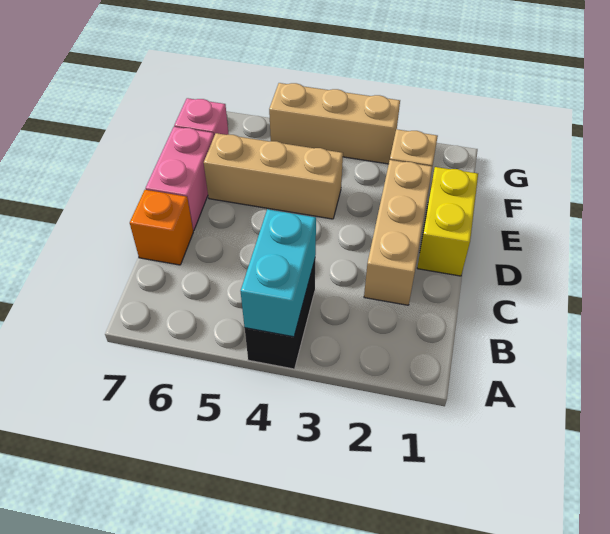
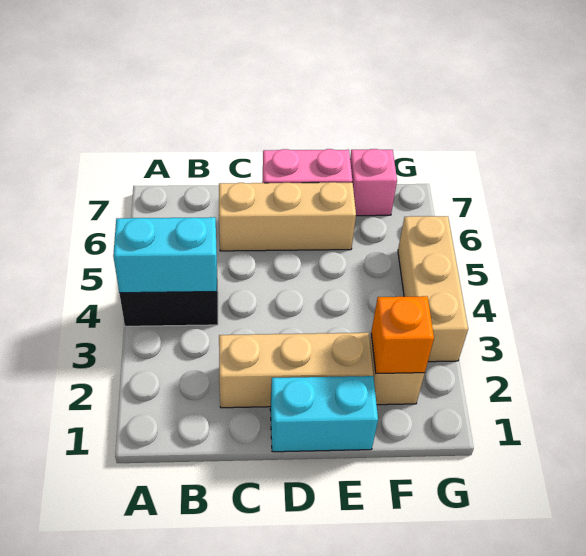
orange brick C7 level 1 -> orange brick F2 level 2
yellow brick D1:E1 level 1 -> cyan brick D1:E1 level 1
tan brick E4:E6 level 1 -> tan brick C6:E6 level 1

